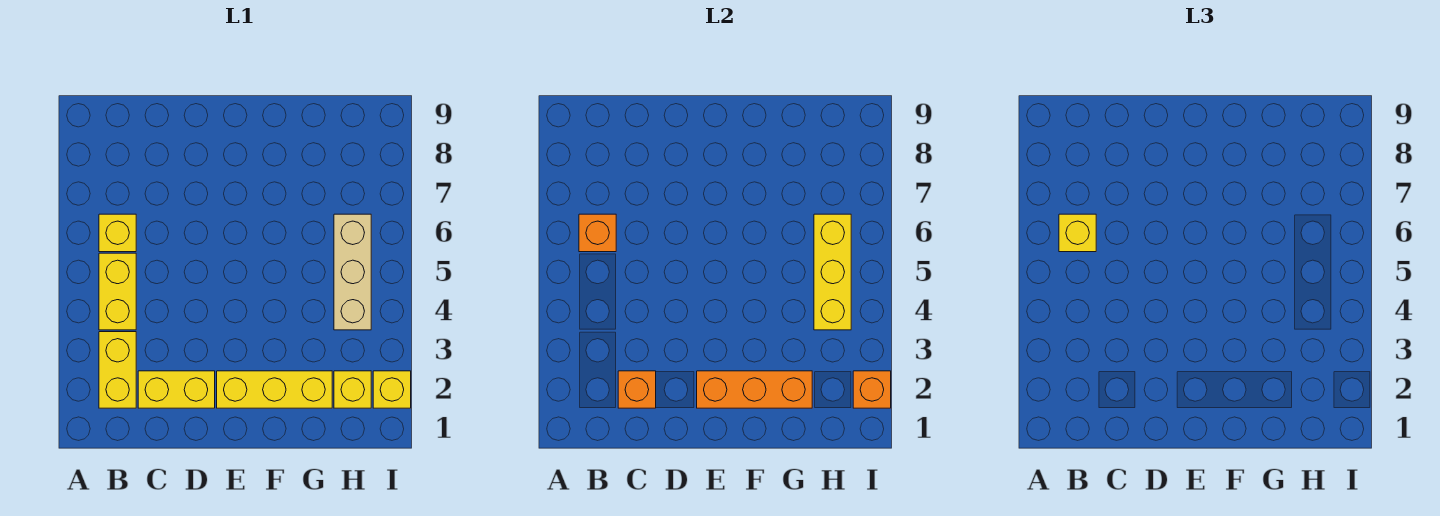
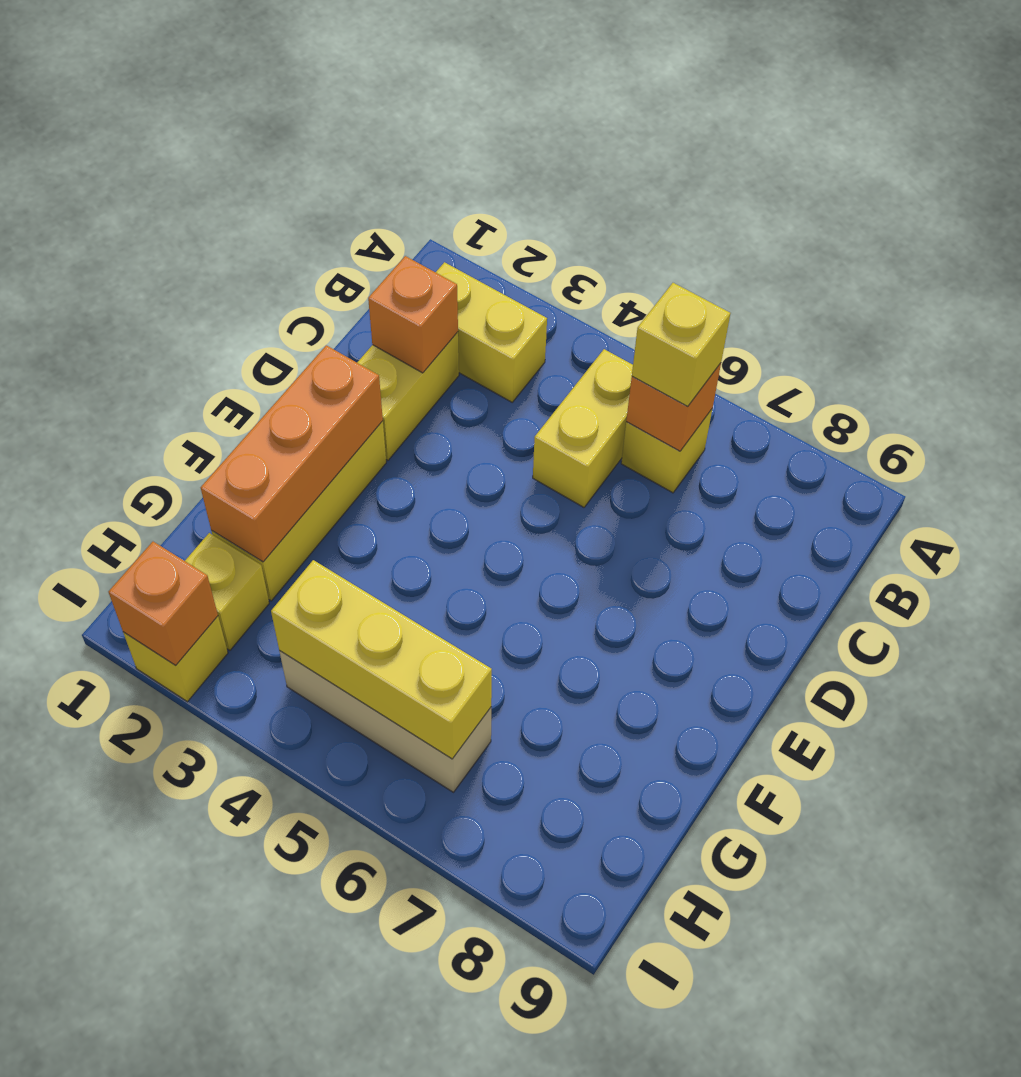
yellow brick B4:B5 level 1 -> yellow brick B5:C5 level 1

